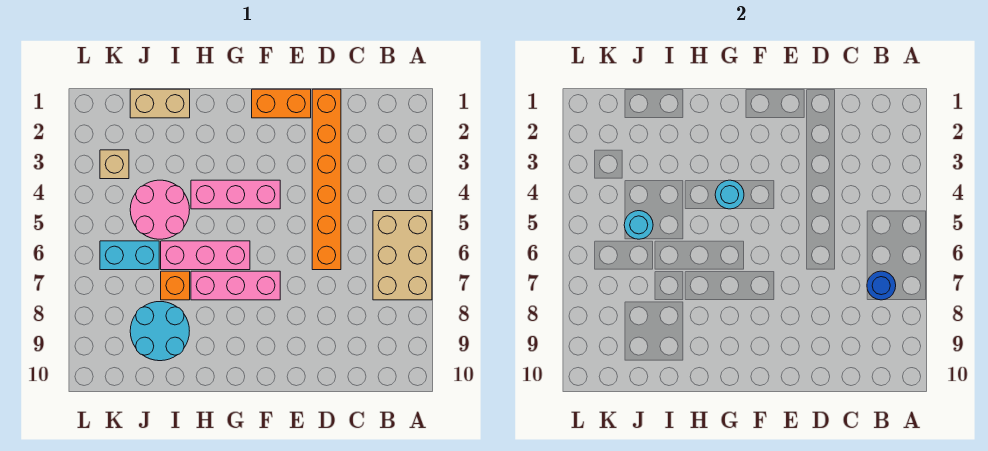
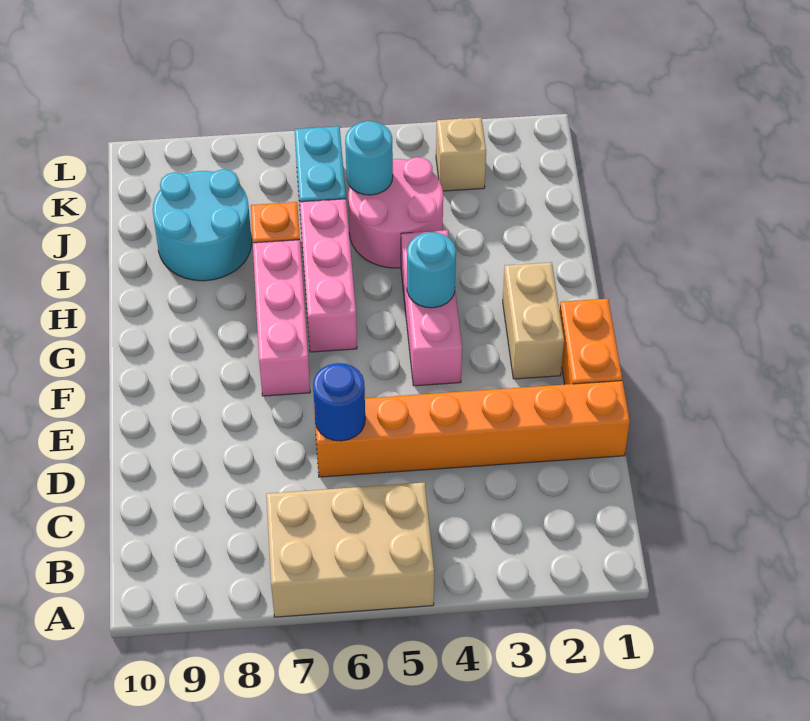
blue round brick B7 level 2 -> blue round brick D6 level 2
tan brick I1:J1 level 1 -> tan brick F2:G2 level 1

